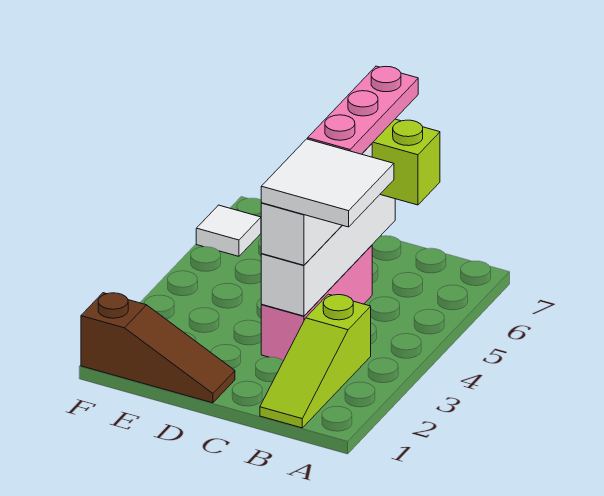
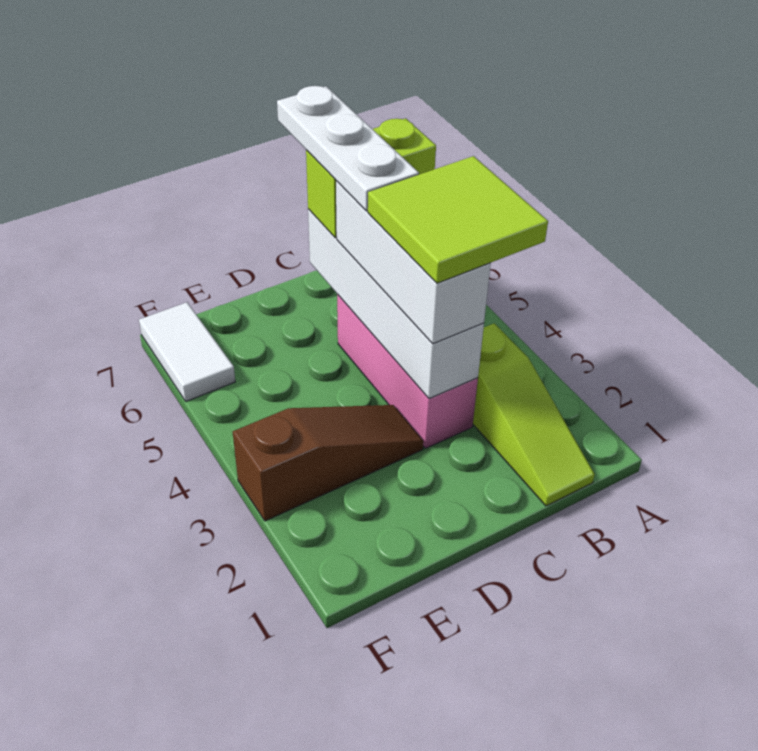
white tile B3:C4 level 4 -> lime tile B3:C4 level 4
pink plate C5:C7 level 4 -> white plate C5:C7 level 4
brown slope D1:F1 level 1 top F -> brown slope D3:F3 level 1 top F
white tile F6 level 1 -> white tile F6:F7 level 1

